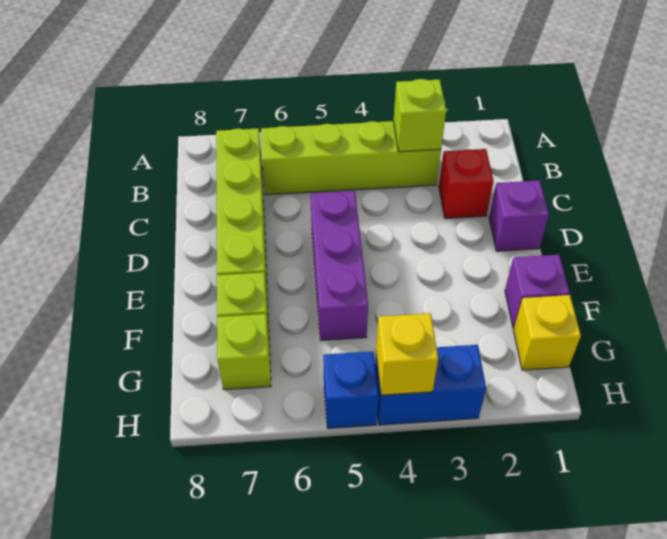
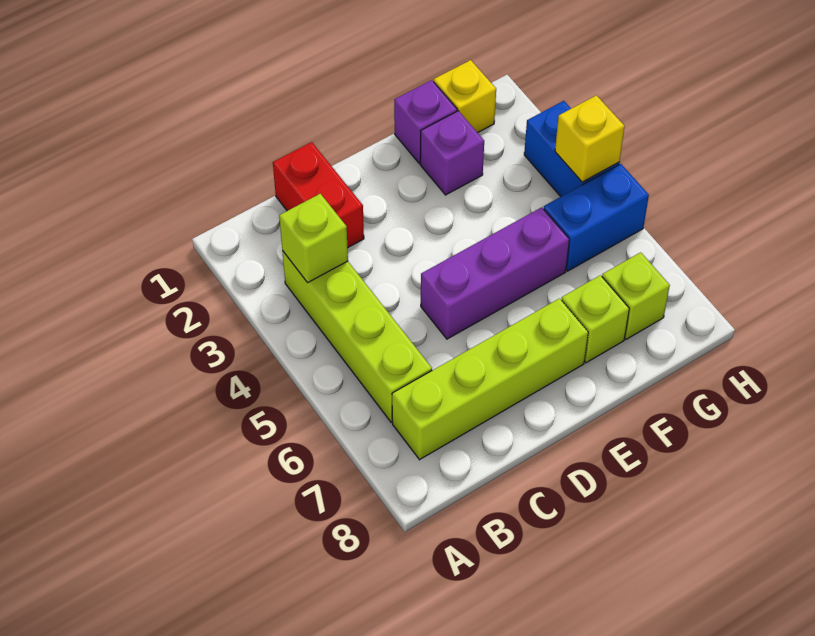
red brick C2 level 1 -> red brick C1:C2 level 1
purple brick D1 level 1 -> purple brick F2 level 1
blue brick H5 level 1 -> blue brick G5:H5 level 1

